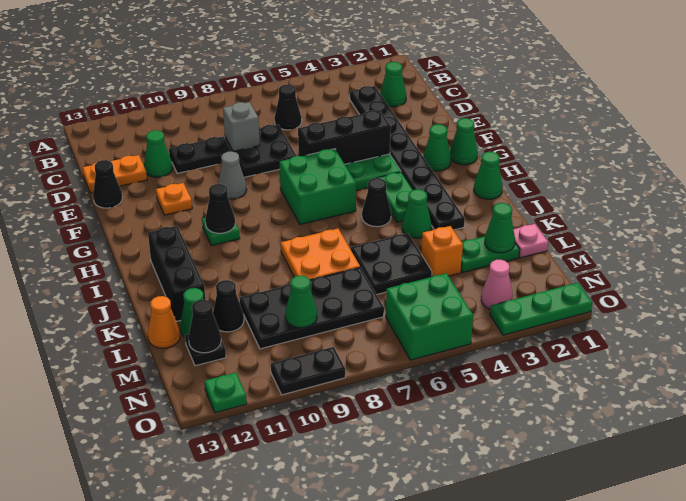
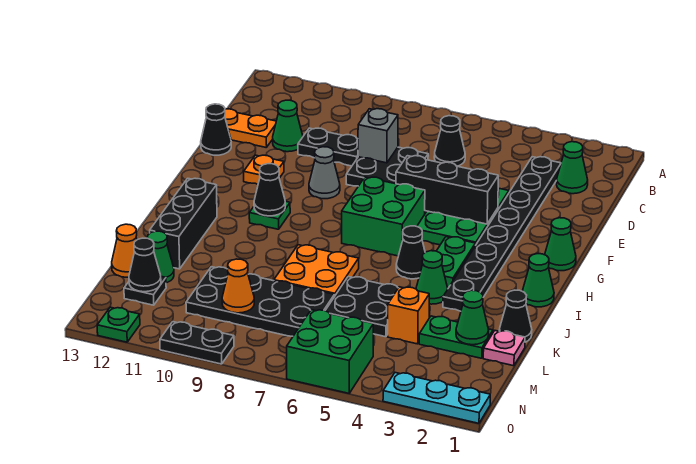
green cone G2 level 1 -> none
black cone L11 level 1 -> black cone K1 level 1
green cone M9 level 2 -> orange cone M9 level 2
pink cone N3 level 1 -> none
green plate O1:O3 level 1 -> cyan plate O1:O3 level 1

